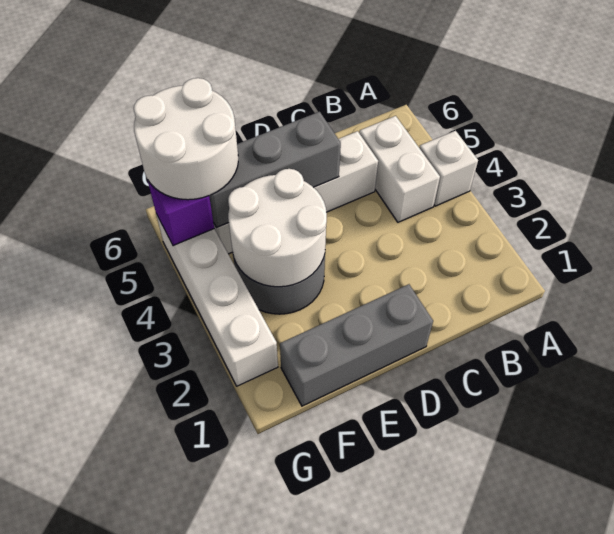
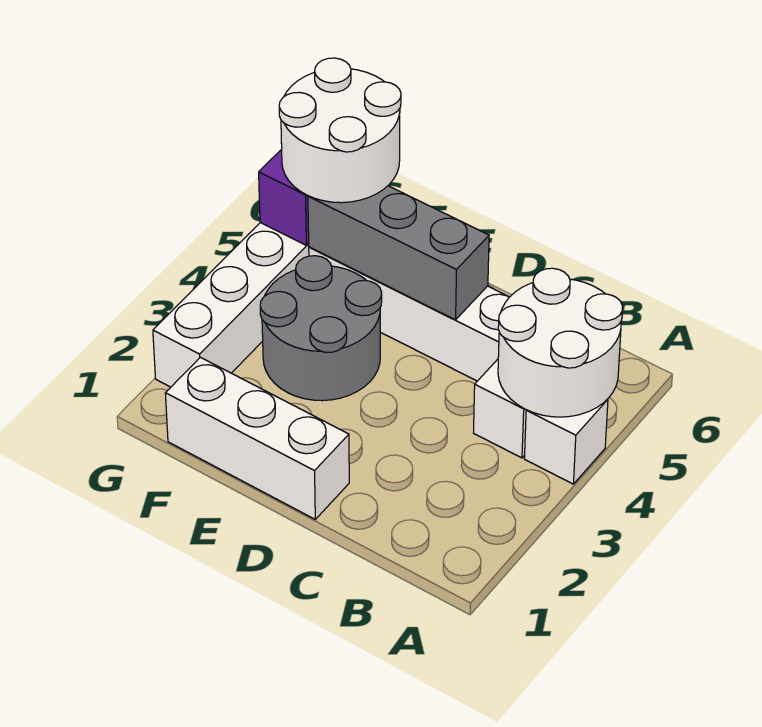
grey brick D1:F1 level 1 -> white brick D1:F1 level 1
white round brick E3:F4 level 2 -> white round brick A4:B5 level 2

